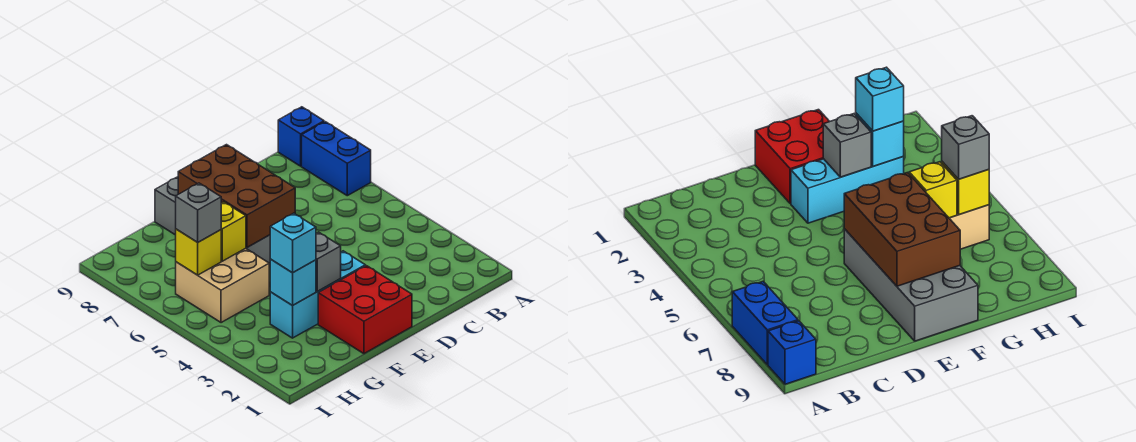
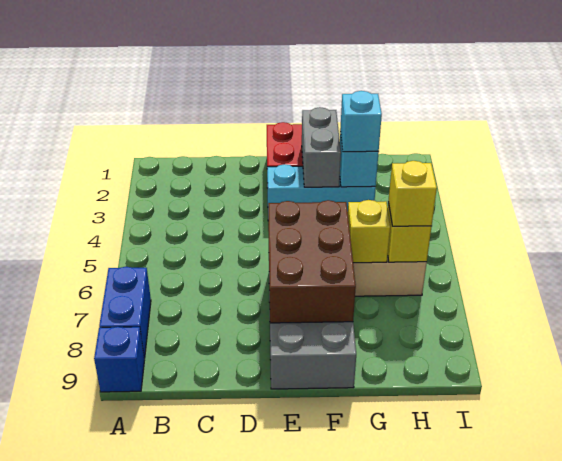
grey brick F3 level 2 -> grey brick F2:F3 level 2
grey brick H6 level 3 -> yellow brick H6 level 3

